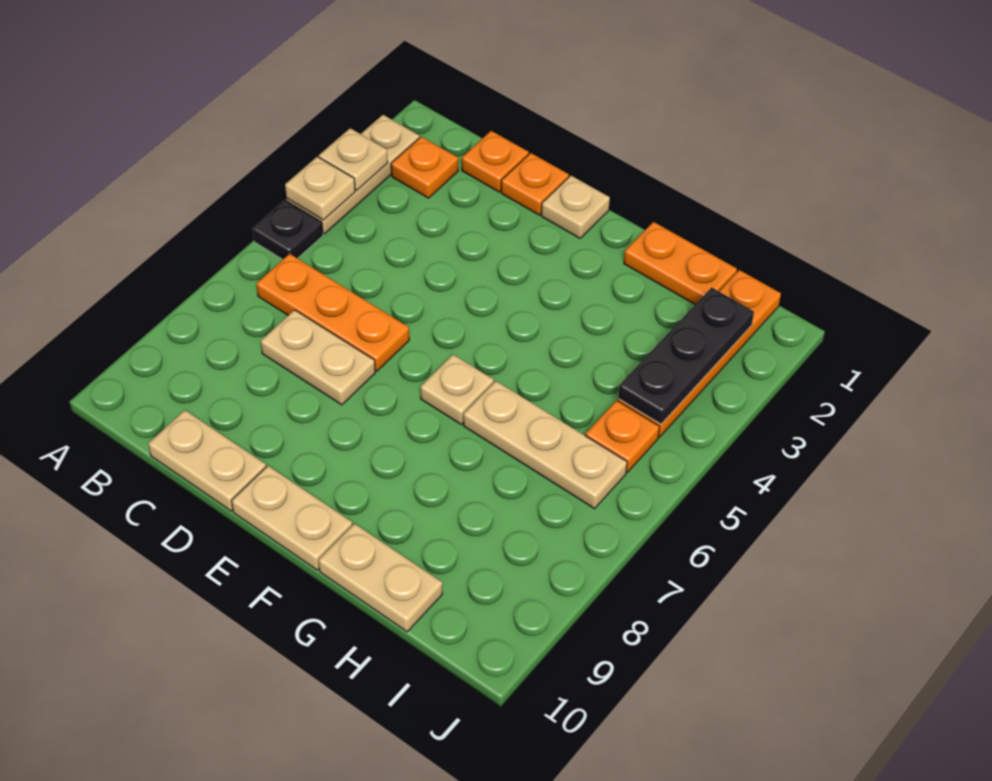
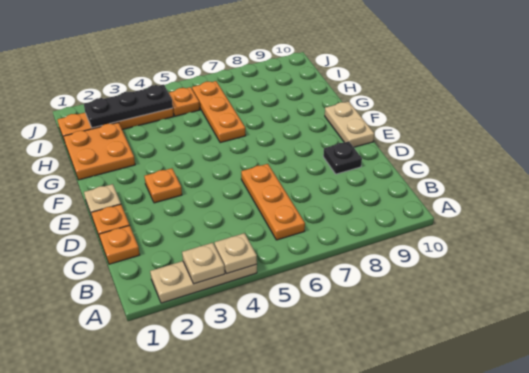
black plate A5 level 1 -> black plate D9 level 1
orange plate B2 level 1 -> orange plate E3 level 1
tan plate C7:D7 level 1 -> none
tan plate C10:D10 level 1 -> none
tan plate F6 level 1 -> none
orange plate G1:H1 level 1 -> orange plate G1:H2 level 1
tan plate G6:I6 level 1 -> orange plate G6:I6 level 1
tan plate G10:H10 level 1 -> none

